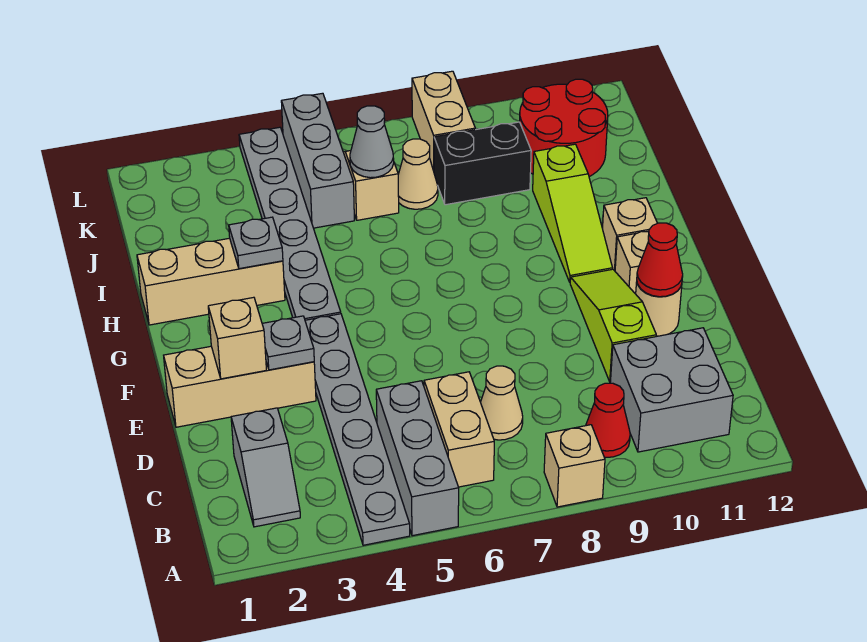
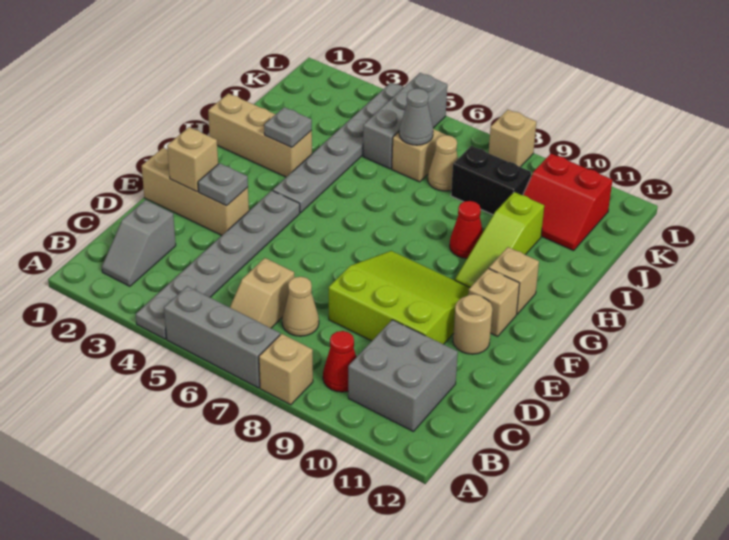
grey brick A5:C5 level 1 -> grey brick A5:A7 level 1
tan brick B6:C6 level 1 -> tan slope B6:C6 level 1 top C
lime slope D10:F10 level 1 top D -> lime slope D8:F10 level 1 top D
red cone E11 level 2 -> red cone H9 level 1
red round brick J10:K11 level 1 -> red slope J10:K11 level 1 top K
tan brick K8:L8 level 1 -> tan brick L8 level 1

